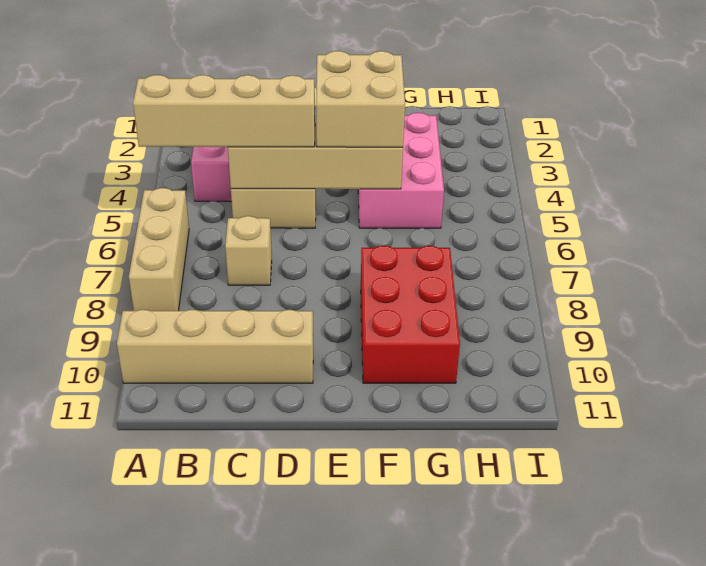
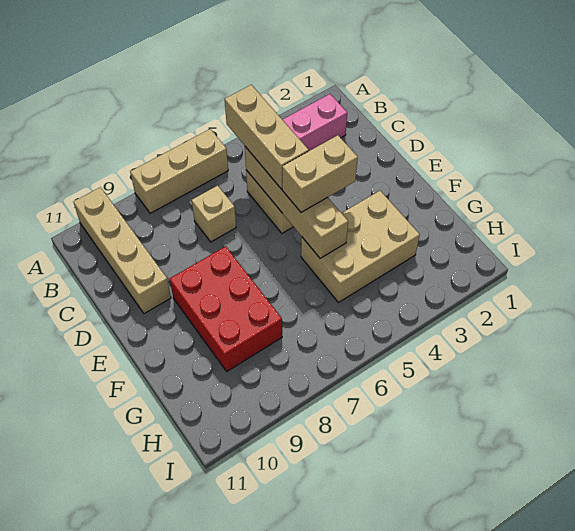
tan brick A5:D5 level 3 -> tan brick B5:D5 level 3
tan brick E4:F5 level 3 -> tan brick E4:E5 level 3
pink brick F3:G5 level 1 -> tan brick F3:G5 level 1
red brick F8:G10 level 1 -> red brick E8:G9 level 1

